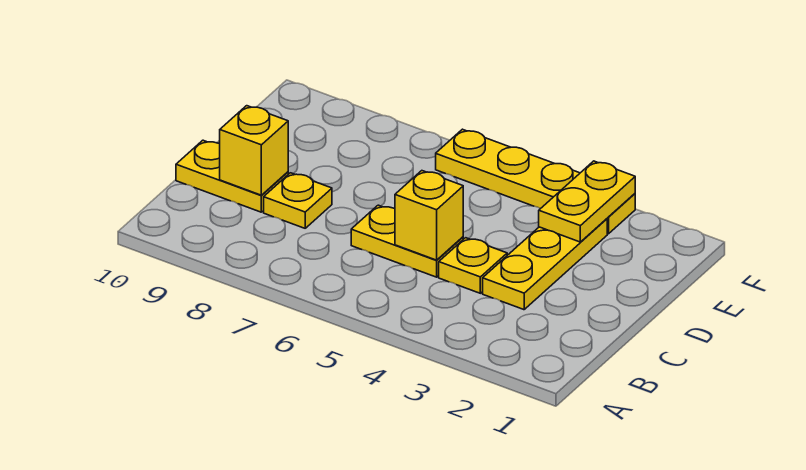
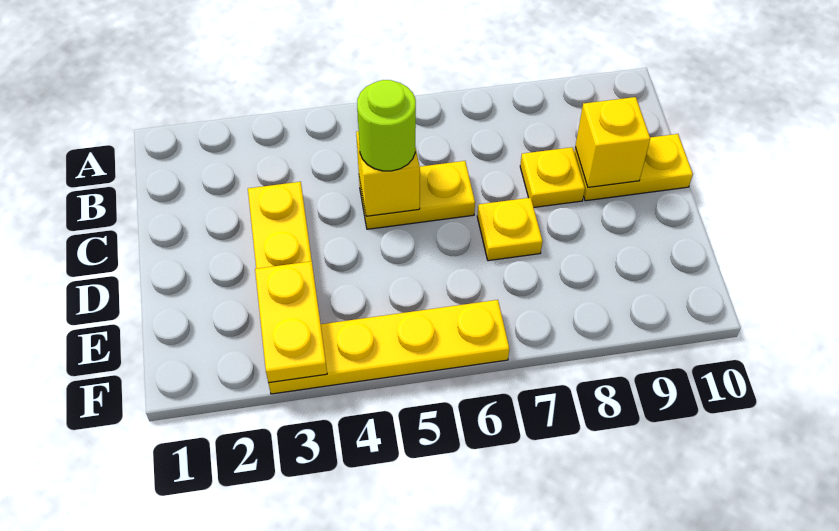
yellow plate C4 level 1 -> yellow plate D7 level 1
none -> lime round brick C5 level 3

